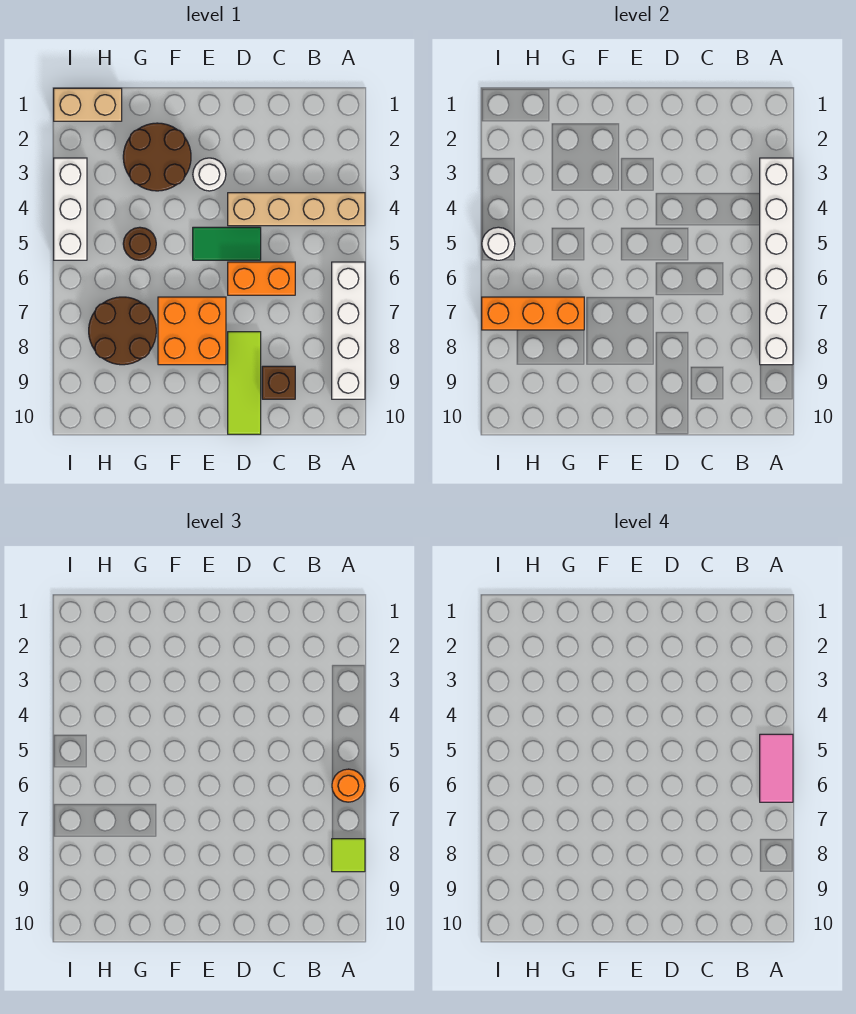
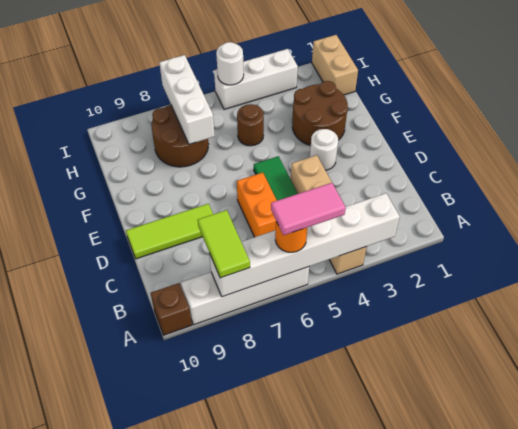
lime tile A8 level 3 -> lime tile A8:B8 level 3
brown brick C9 level 1 -> brown brick A10 level 1
orange brick E7:F8 level 1 -> none
orange brick G7:I7 level 2 -> white brick G7:I7 level 2

